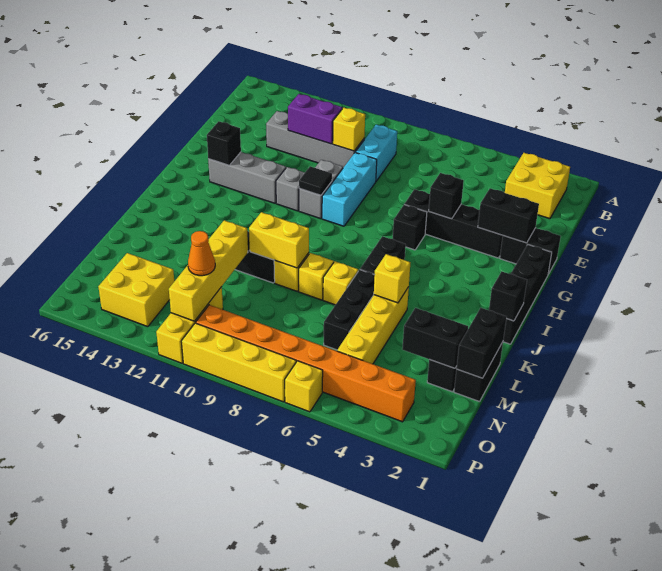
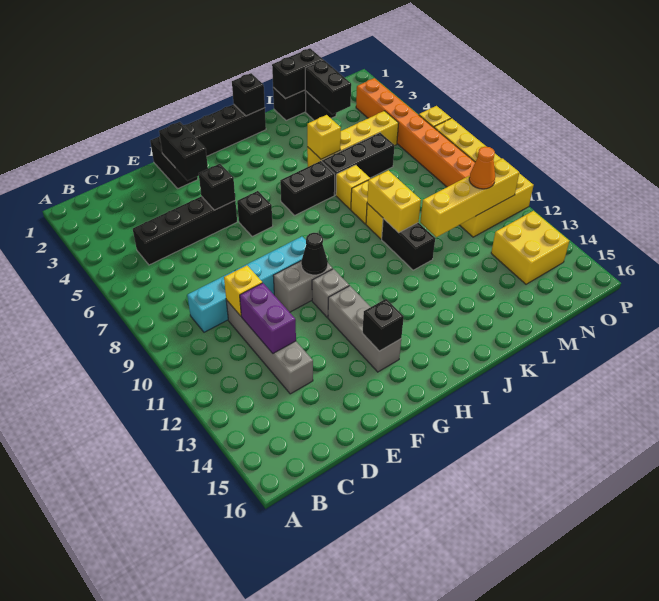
yellow brick B2:C3 level 1 -> none
black brick F3:F6 level 1 -> black brick C5:F5 level 1
black tile G10 level 2 -> black cone G10 level 2

